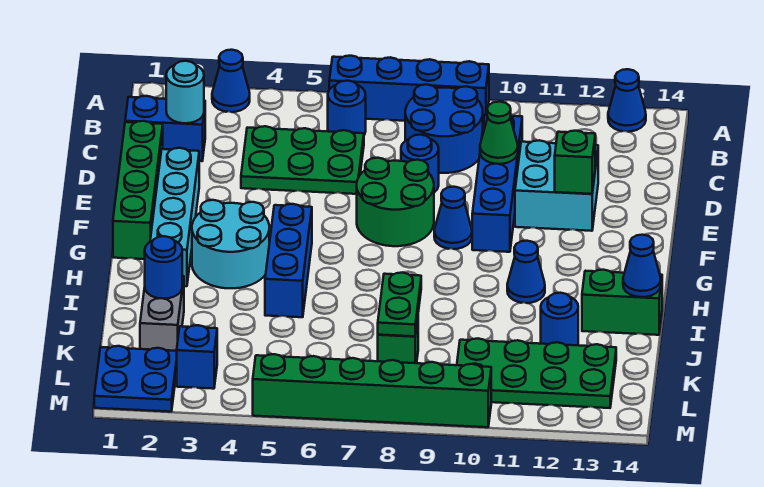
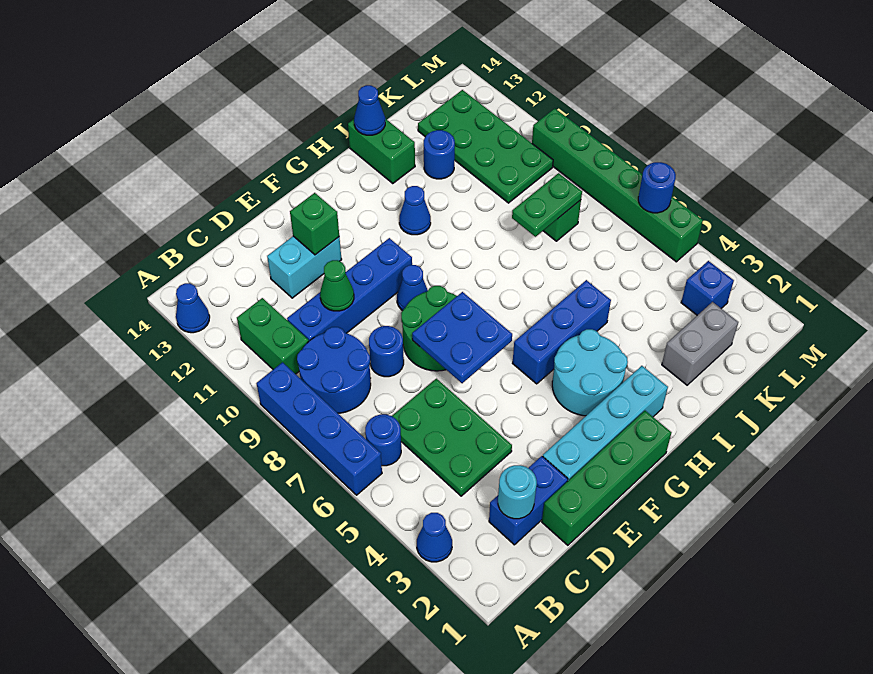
none -> green brick B10:B11 level 1
blue brick C1:C2 level 1 -> blue brick C2:D2 level 1
cyan brick D11:E12 level 1 -> cyan brick D12:E12 level 1
blue round brick J2 level 2 -> blue round brick M6 level 2
blue plate L1:M2 level 1 -> blue plate E6:F7 level 2

